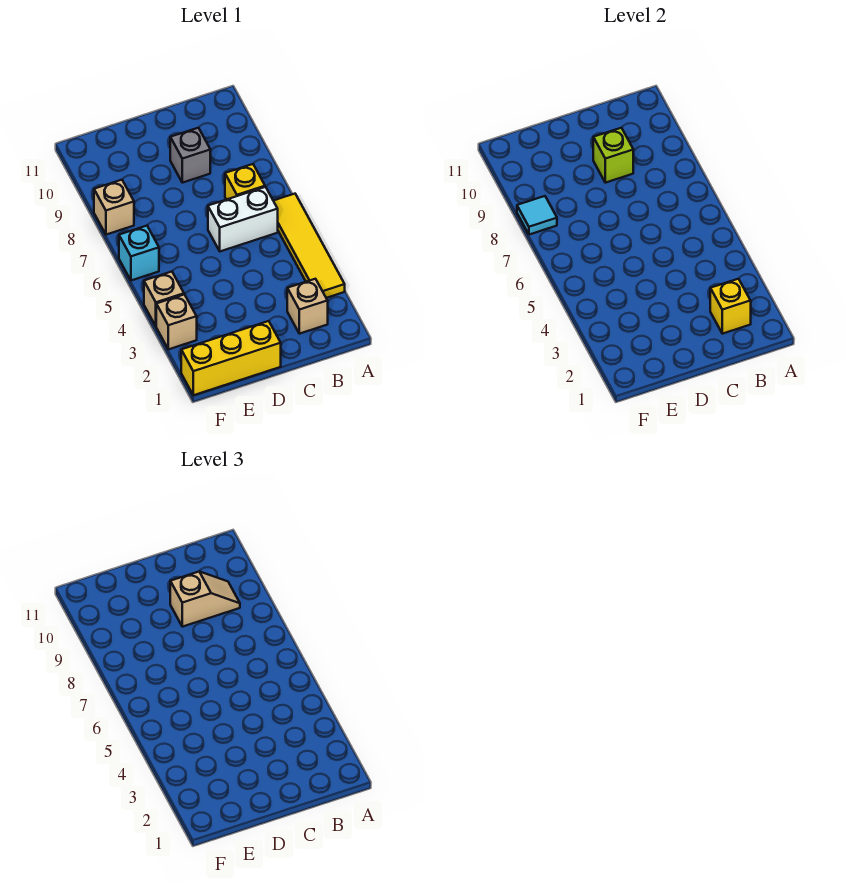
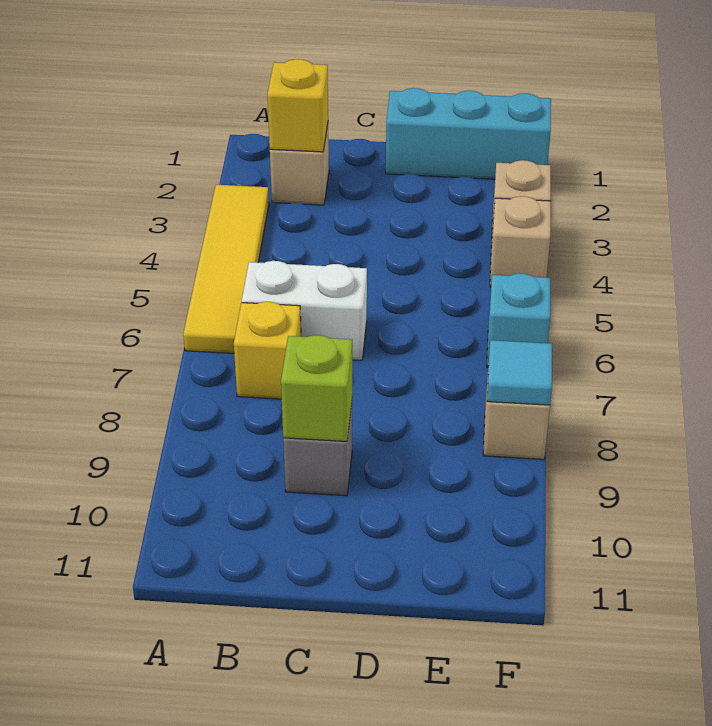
tan slope B9:C9 level 3 top C -> none
yellow brick D1:F1 level 1 -> cyan brick D1:F1 level 1

